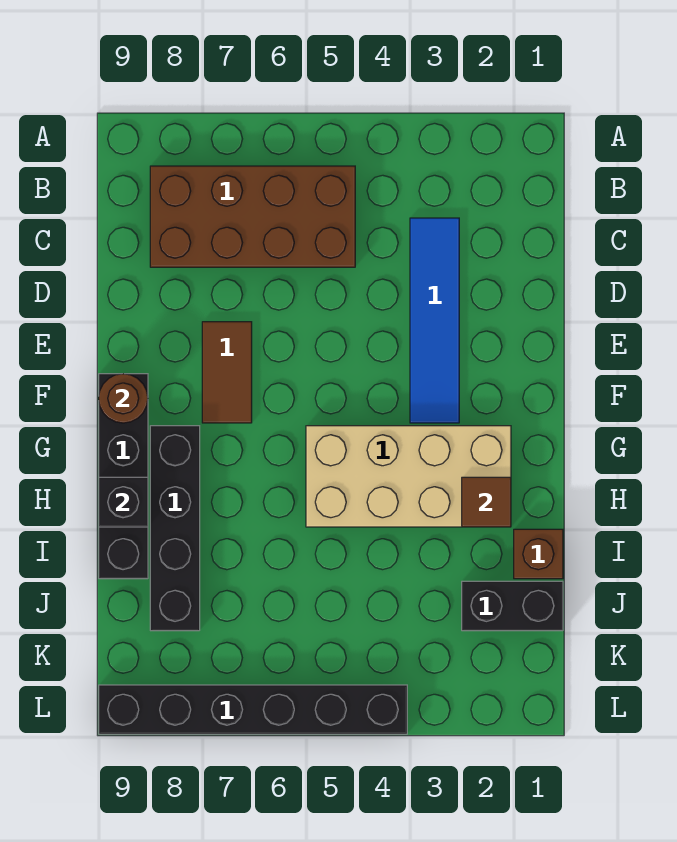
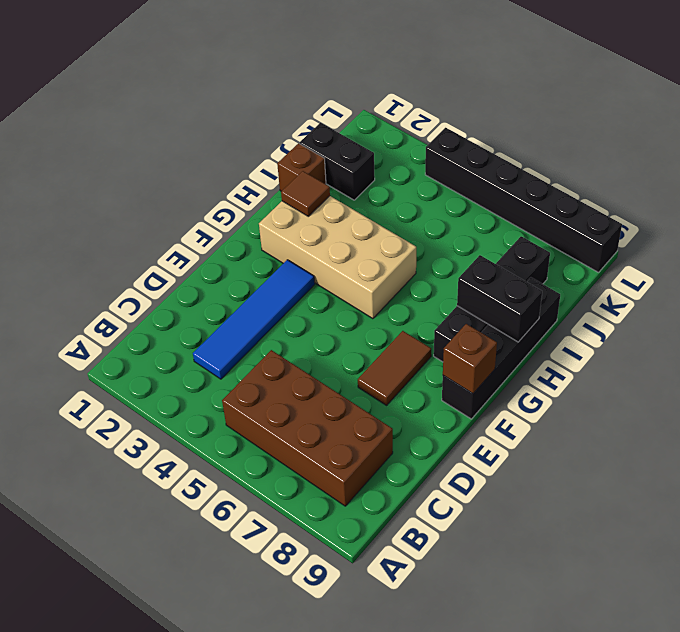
brown round brick F9 level 2 -> brown brick F9 level 2
black brick H9 level 2 -> black brick H8:H9 level 2

